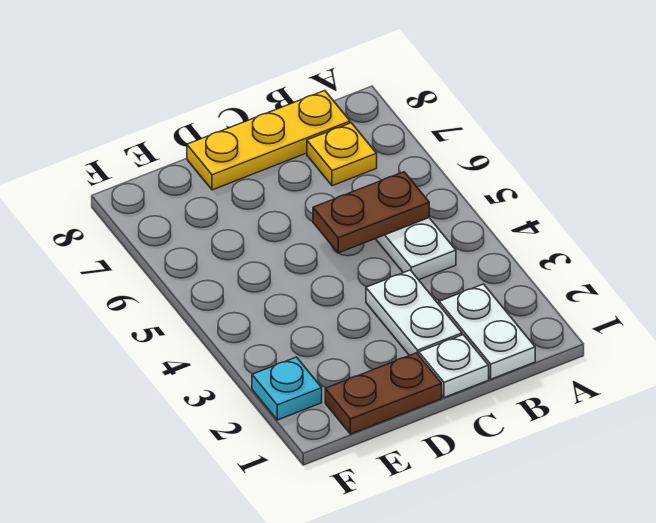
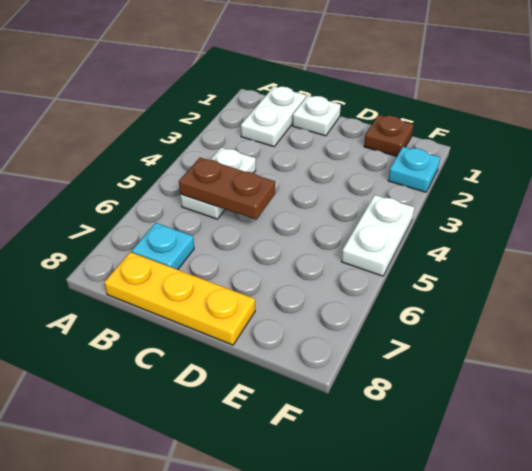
yellow plate B7 level 1 -> cyan plate B7 level 1
white plate C2:C3 level 1 -> white plate F4:F5 level 1
brown plate D1:E1 level 1 -> brown plate E1 level 1

